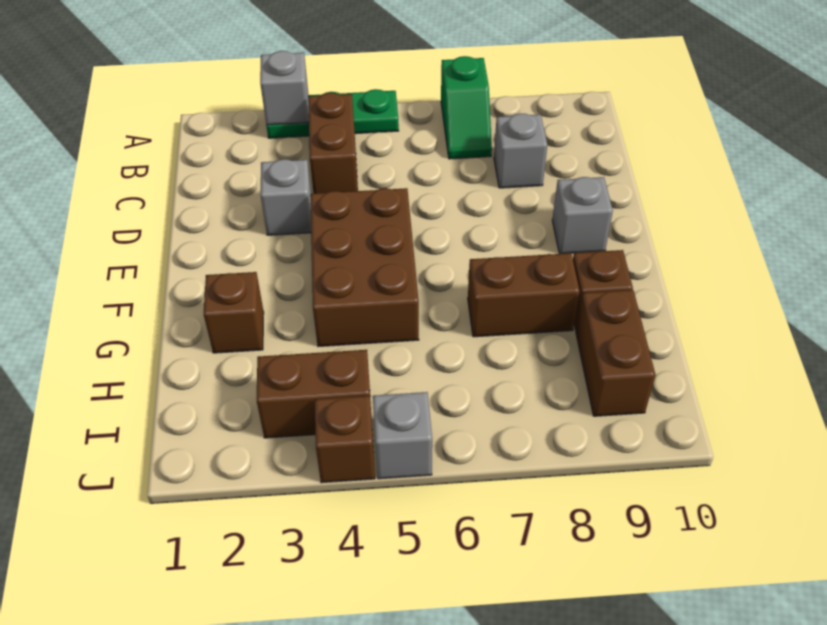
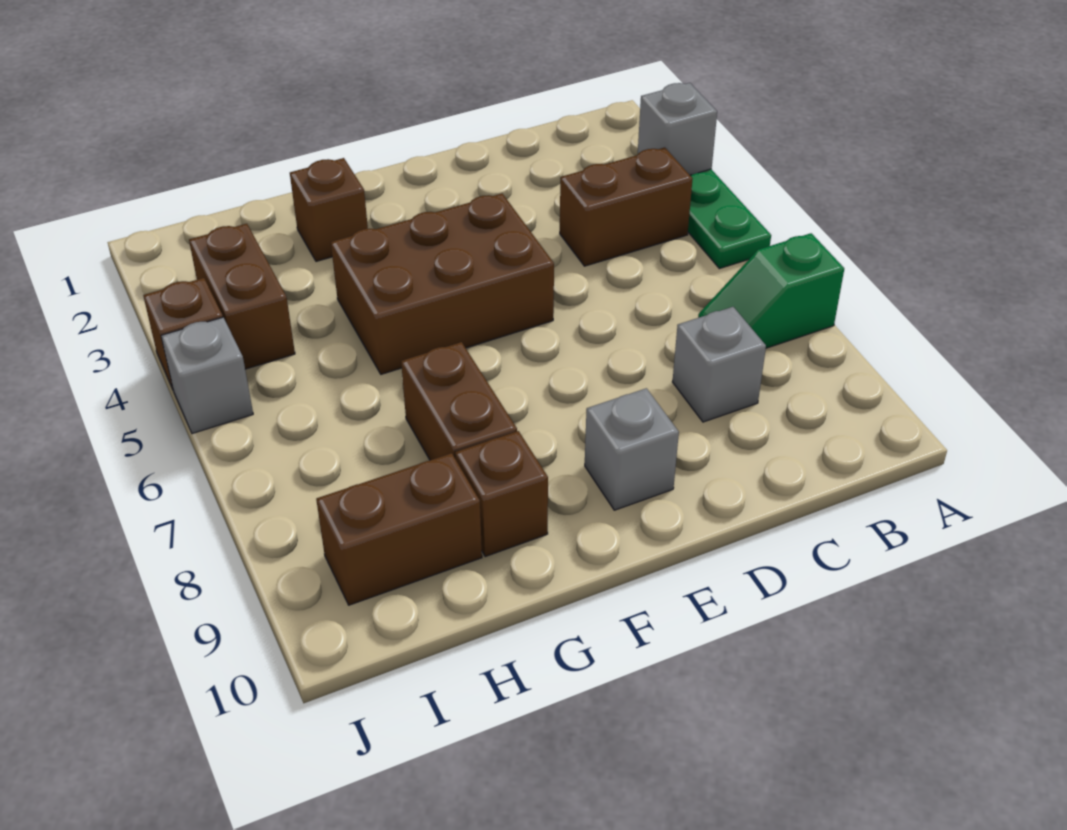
grey brick D3 level 1 -> none

